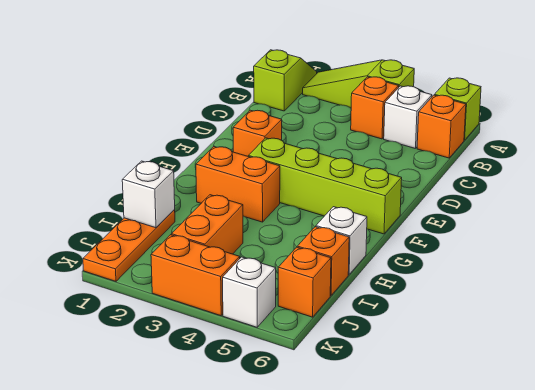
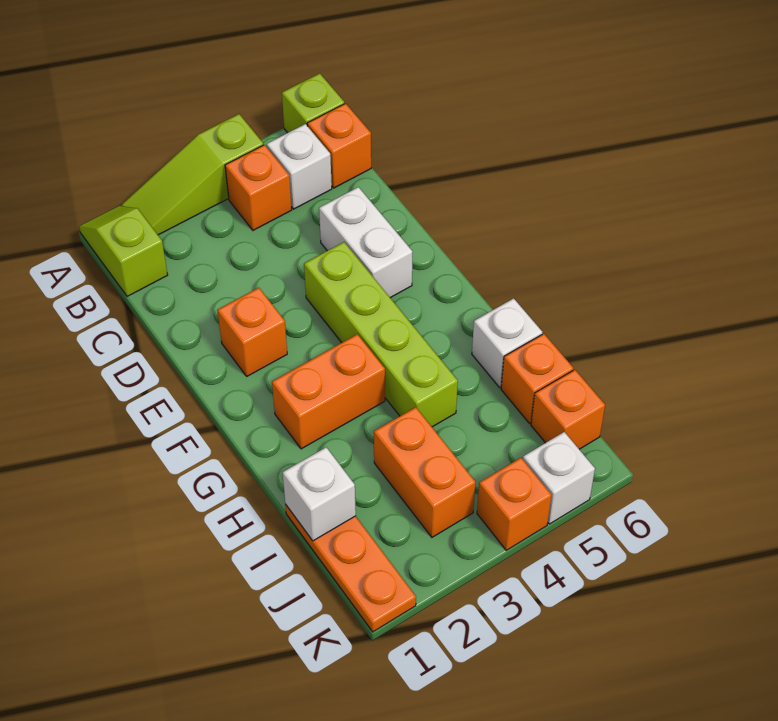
none -> white brick D5:E5 level 1
lime brick F3:F6 level 1 -> lime brick E4:H4 level 1
orange brick K3:K4 level 1 -> orange brick K4 level 1

